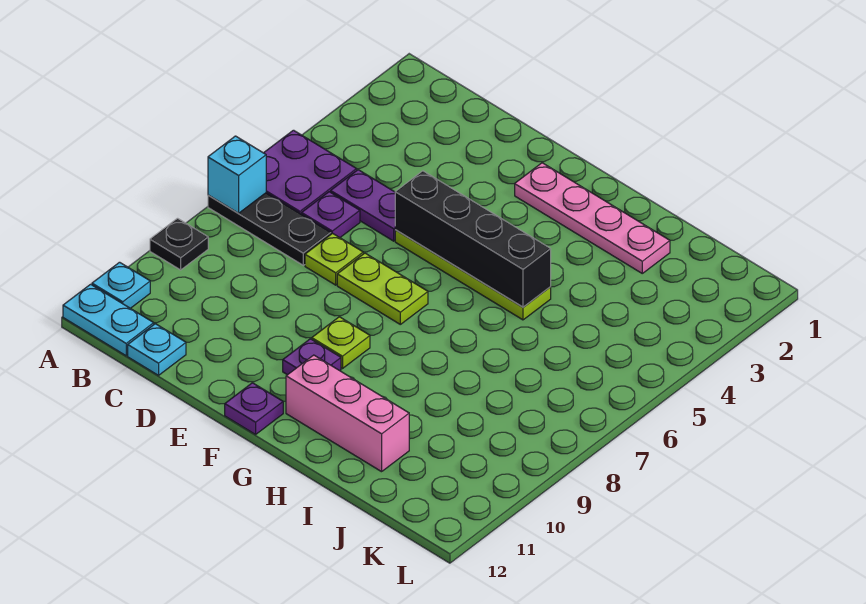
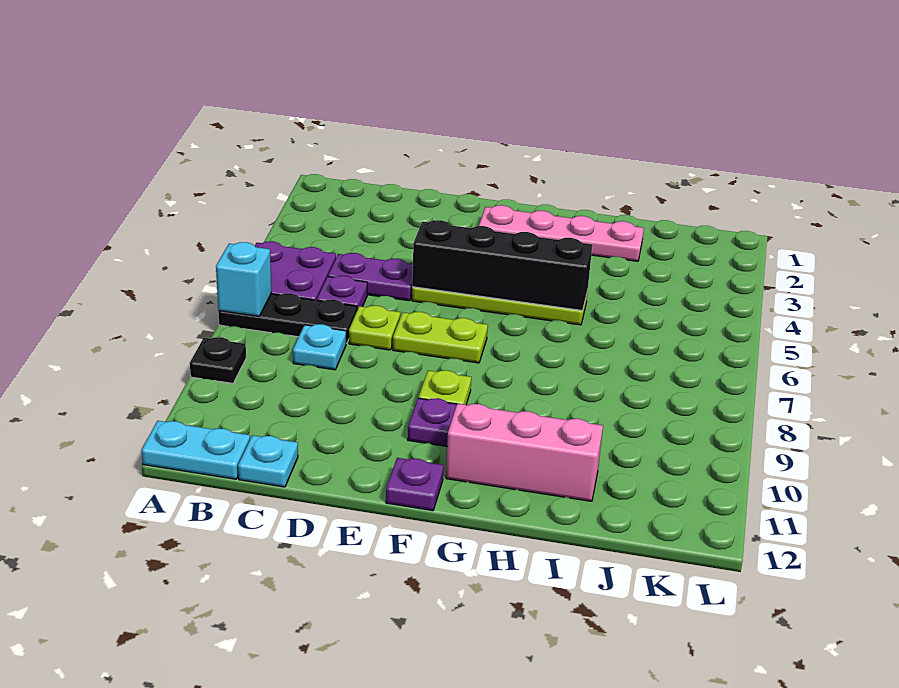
cyan plate A11 level 1 -> cyan plate C8 level 1

